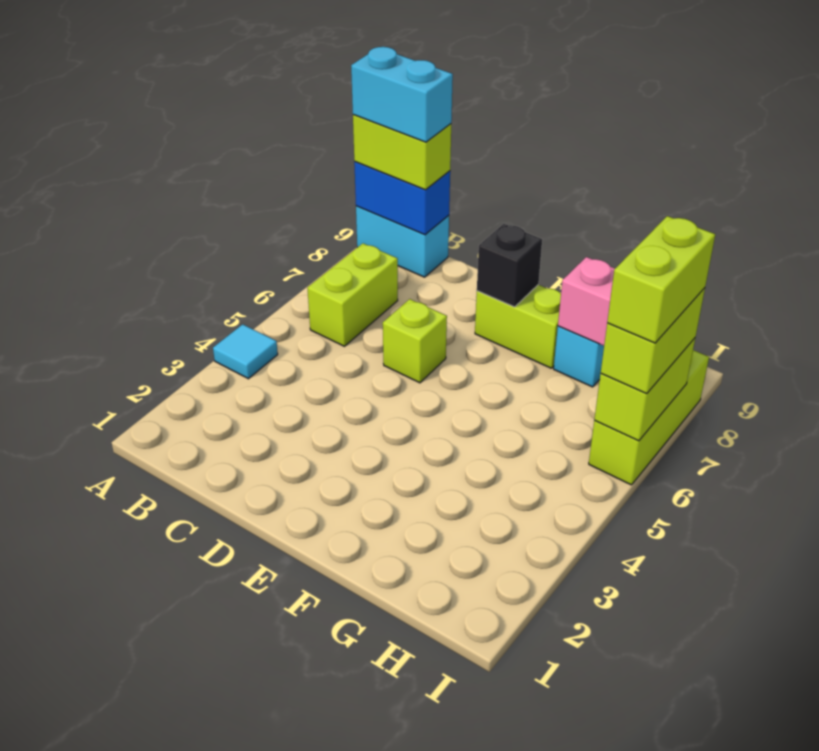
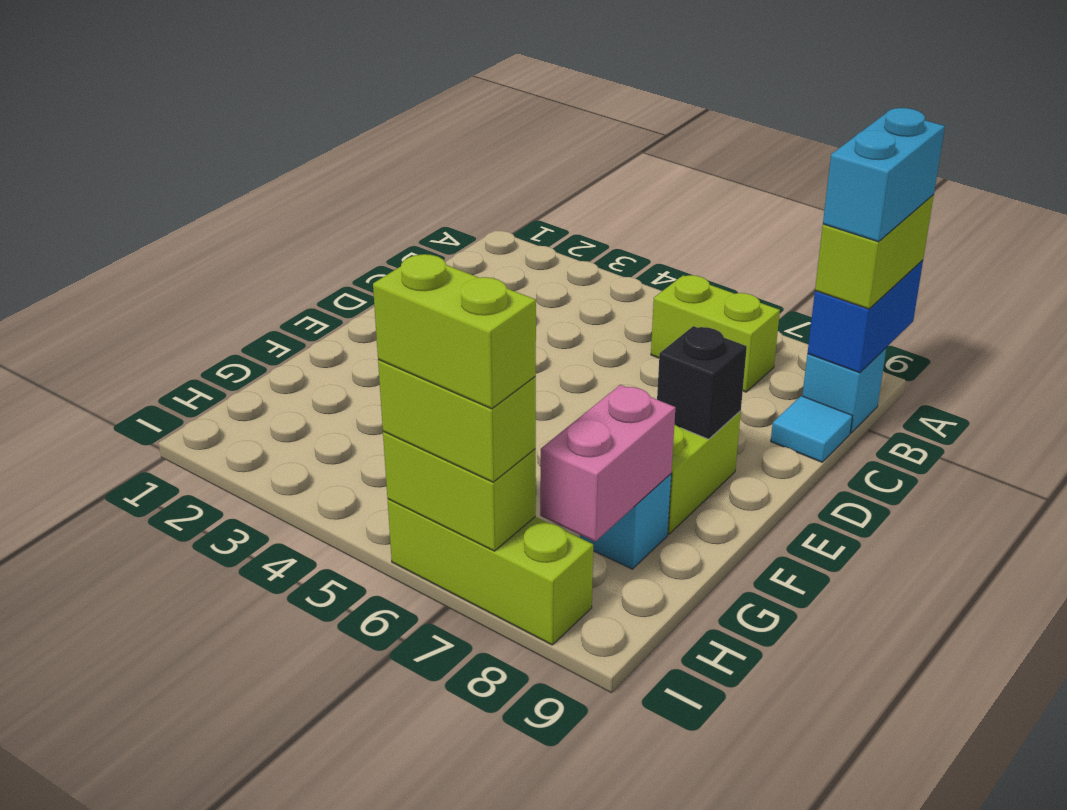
cyan tile A4 level 1 -> cyan tile C9 level 1
cyan brick A9:B9 level 1 -> cyan brick B9 level 1
lime brick D6 level 1 -> none

